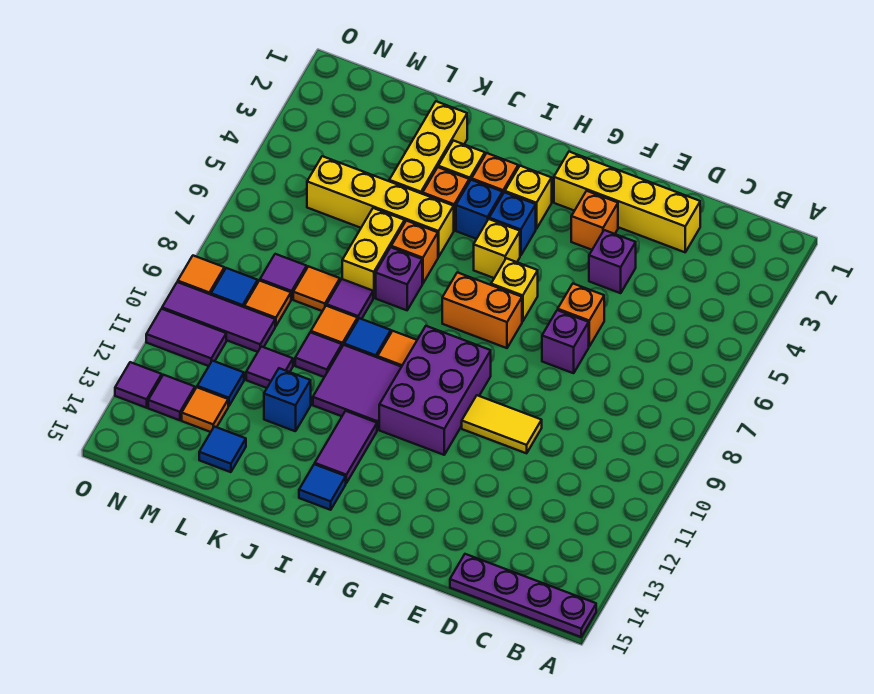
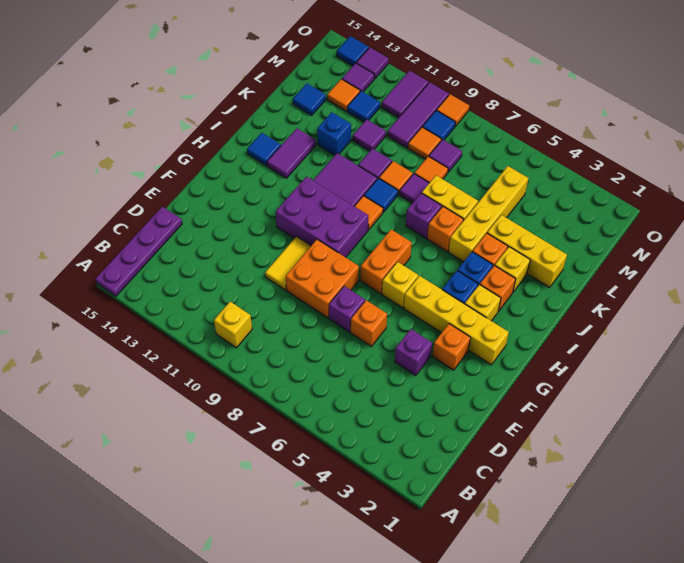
yellow brick D2:G2 level 1 -> yellow brick G2:G5 level 1
none -> orange brick E8:F9 level 1
yellow brick H5 level 1 -> yellow brick B10 level 1
purple tile I12:I13 level 1 -> purple tile I13:J13 level 1
none -> blue tile O14 level 1

